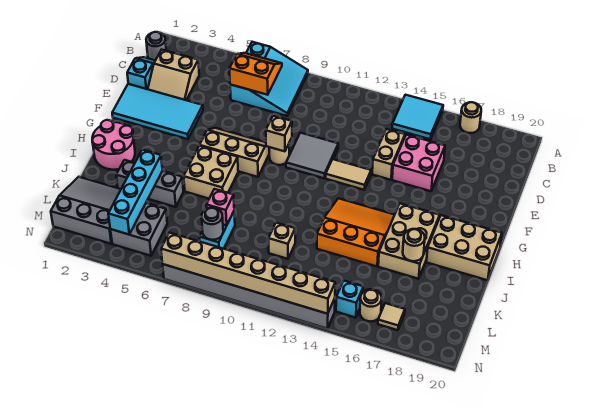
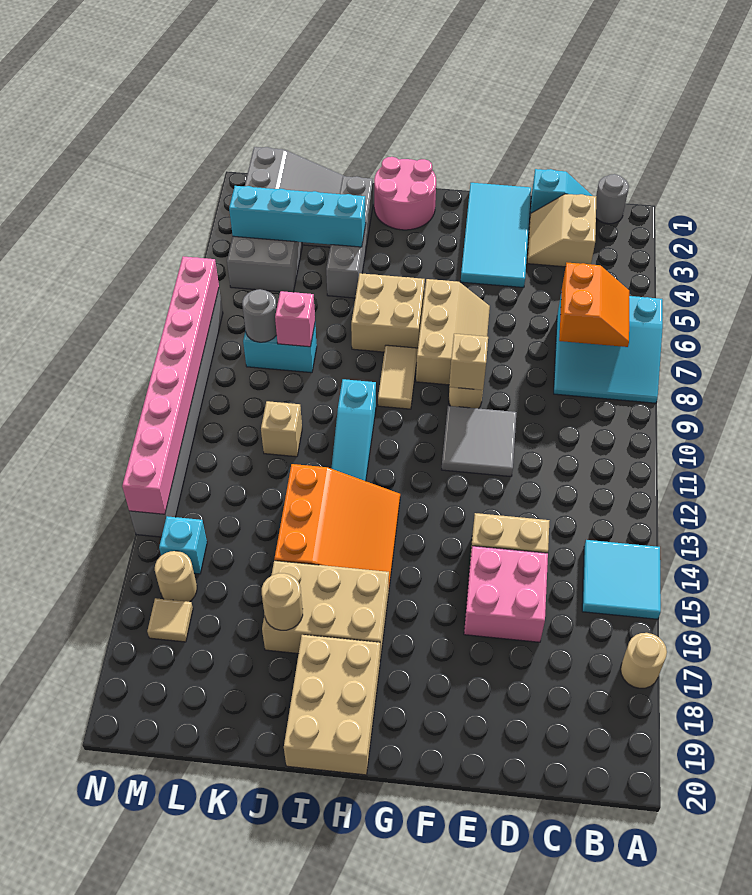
tan tile F12:F13 level 1 -> tan tile H8:H9 level 1
none -> cyan slope I10:I12 level 1 top 10
grey brick J3:J5 level 1 -> grey brick J2:J5 level 1
tan brick N7:N14 level 2 -> pink brick N7:N14 level 2

